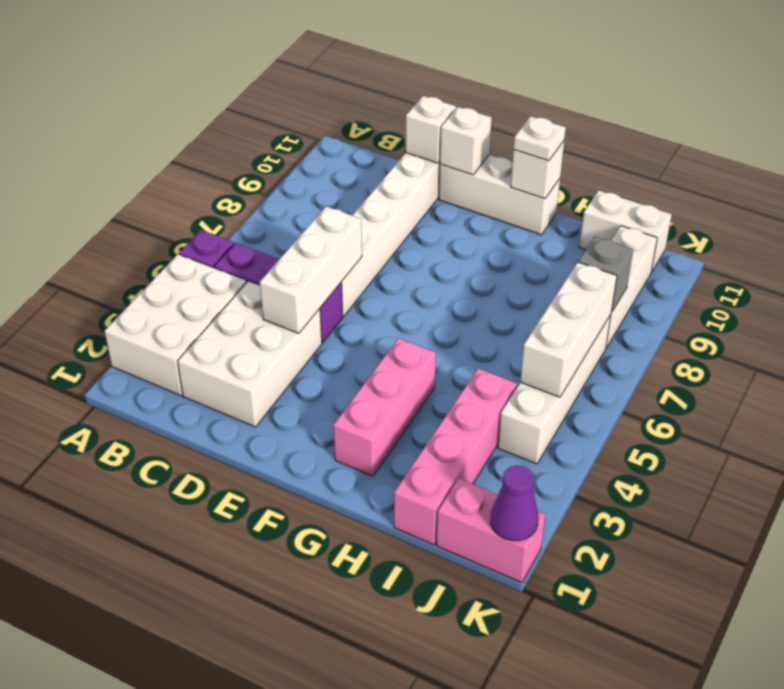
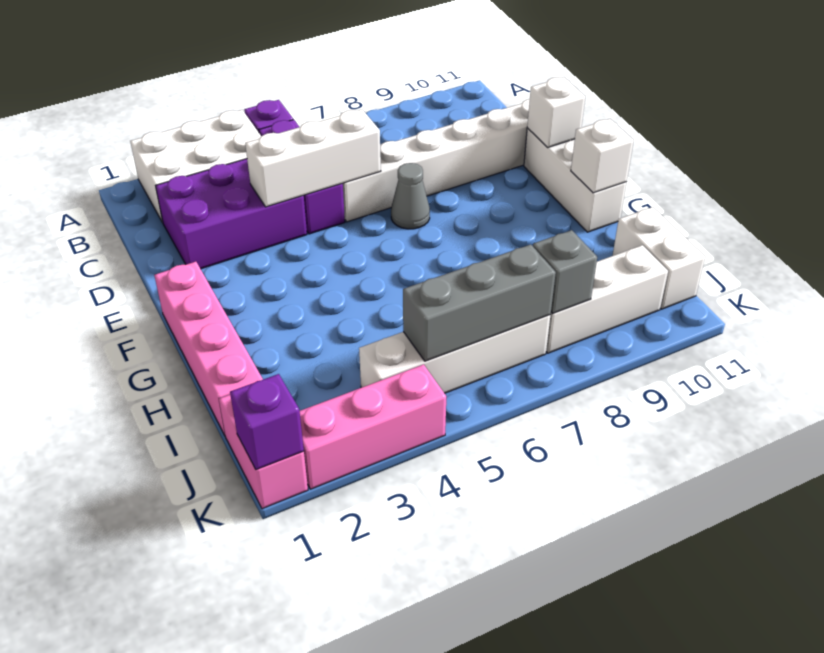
white brick C2:D4 level 1 -> purple brick C2:D4 level 1
white brick D11 level 2 -> none
none -> grey cone E7 level 1
pink brick G2:G4 level 1 -> pink brick K2:K4 level 1
white plate G11 level 3 -> none
pink brick I1:I4 level 1 -> pink brick F1:I1 level 1
white brick J5:J7 level 2 -> grey brick J5:J7 level 2
purple cone K1 level 2 -> purple brick K1 level 2

